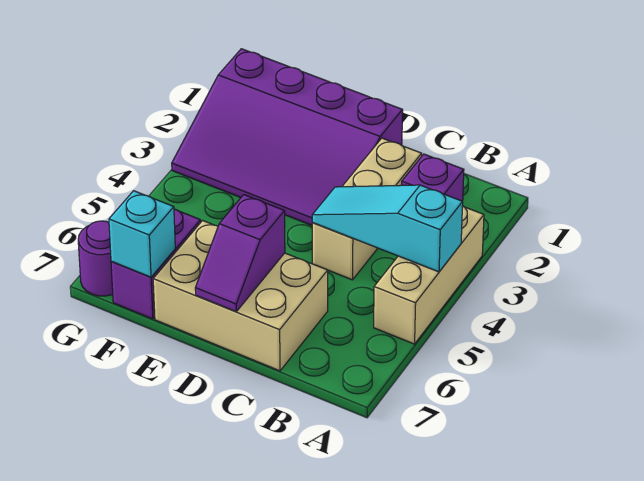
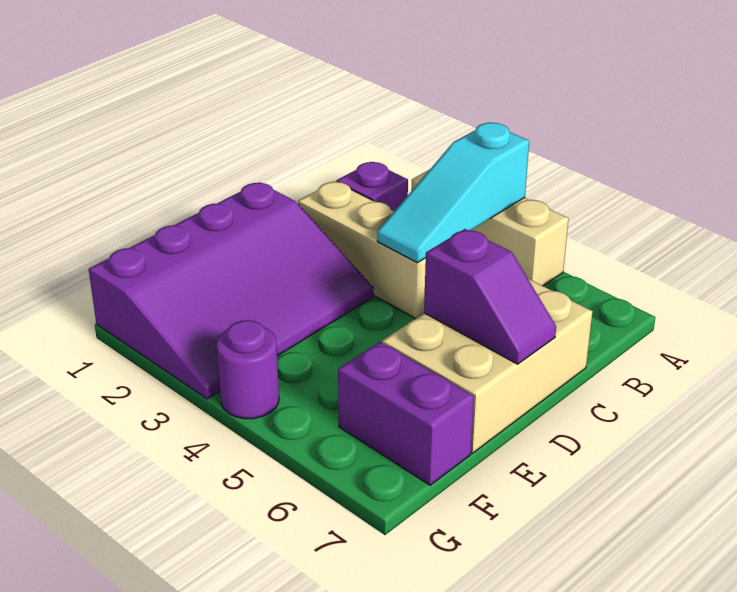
cyan brick F7 level 2 -> none
purple round brick G7 level 1 -> purple round brick G4 level 1

